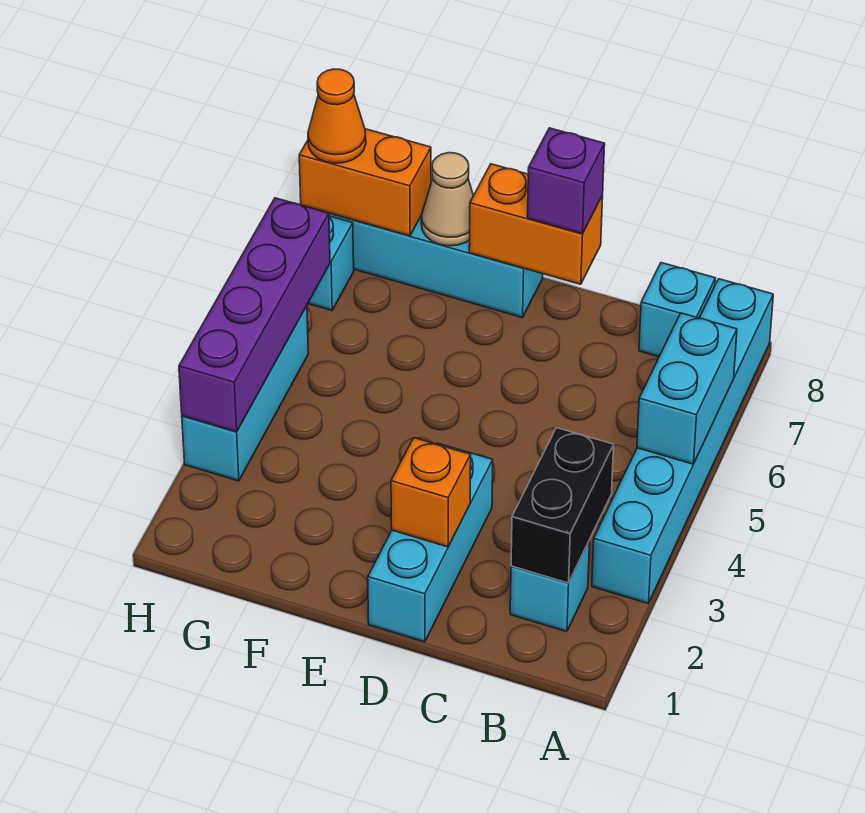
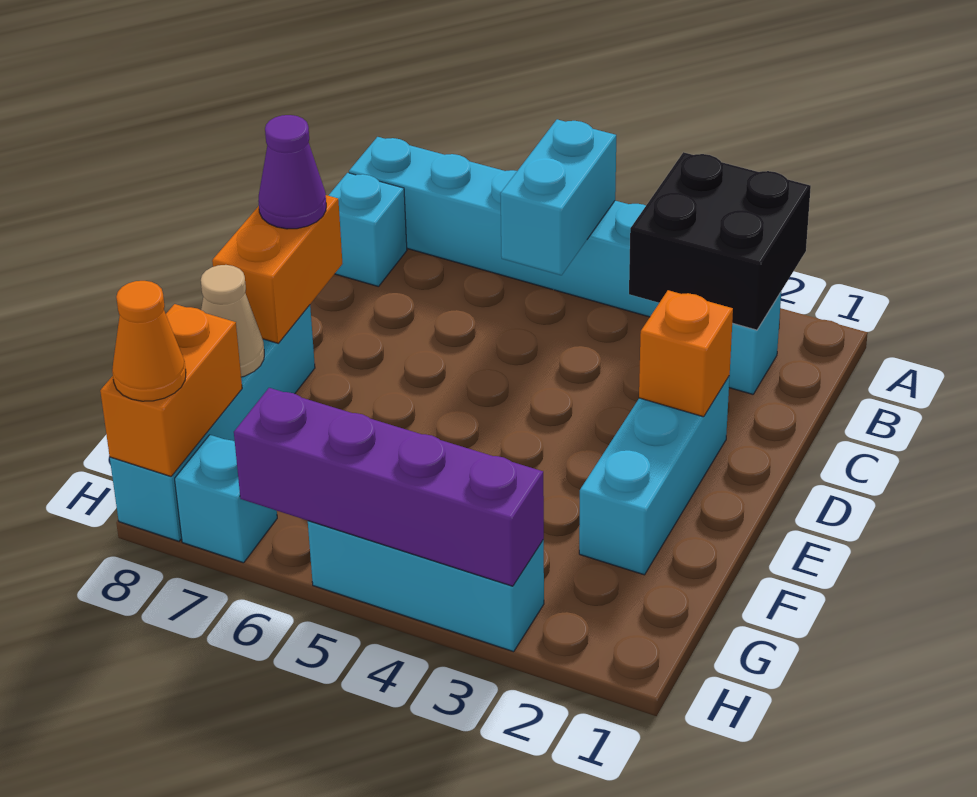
cyan brick A5:A6 level 2 -> cyan brick A5:B5 level 2
black brick B2:B3 level 2 -> black brick A2:B3 level 2
cyan brick D1:D3 level 1 -> cyan brick D2:F2 level 1
purple brick D8 level 3 -> purple cone D8 level 3

